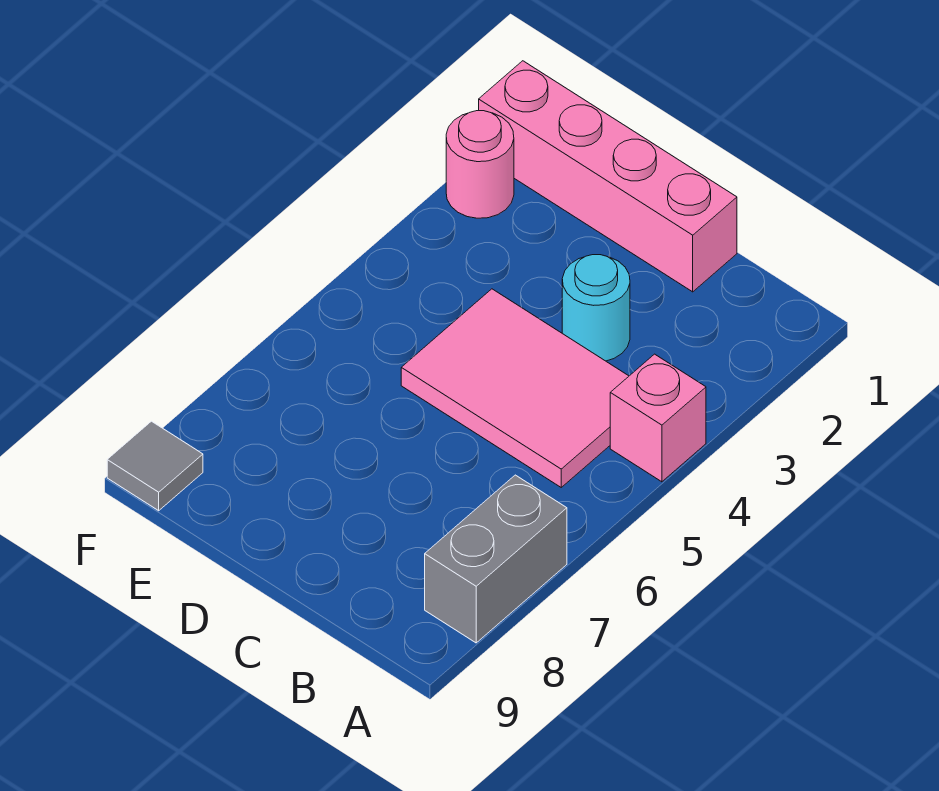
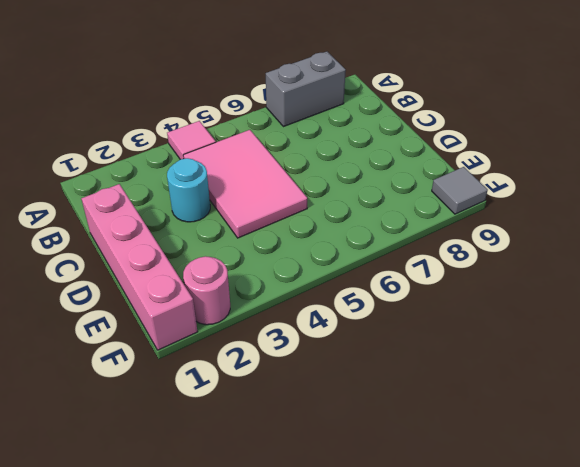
pink brick A4 level 1 -> pink tile A4 level 1

